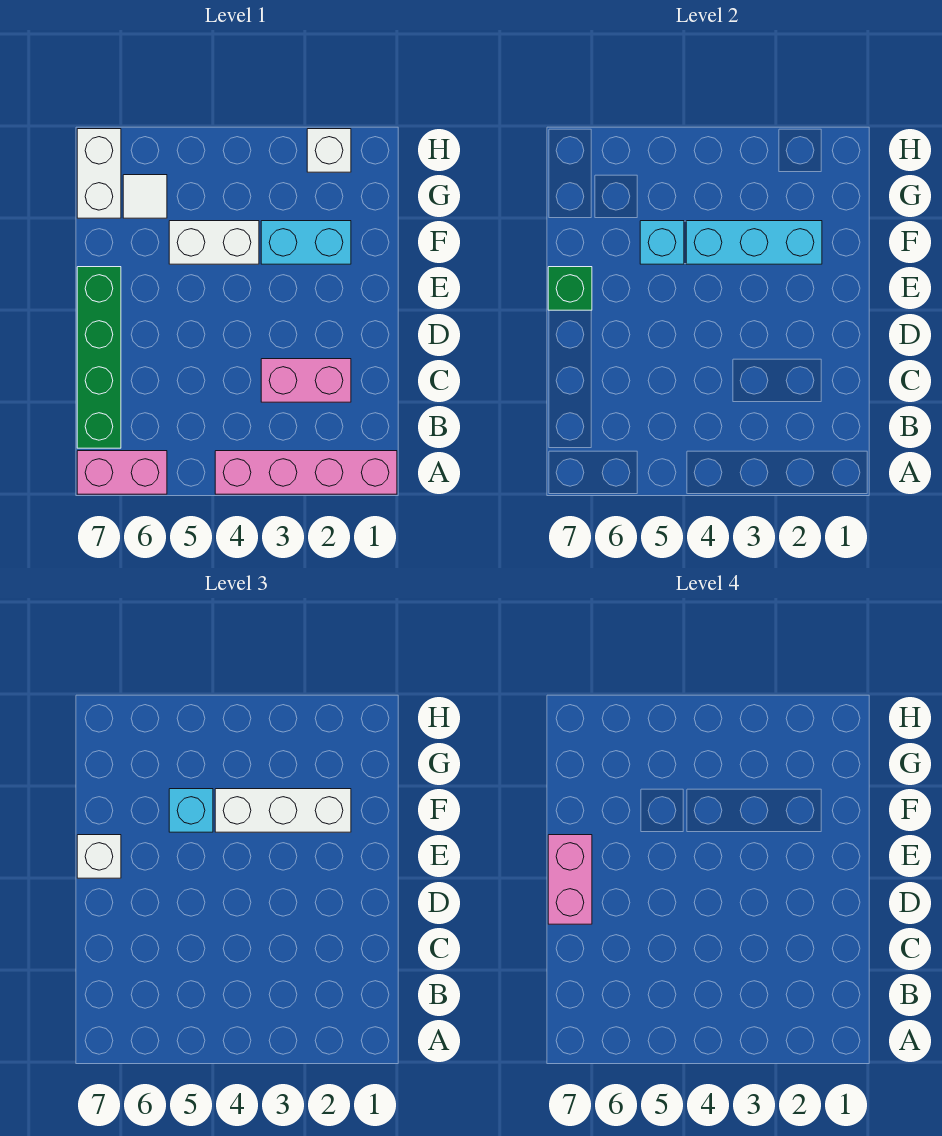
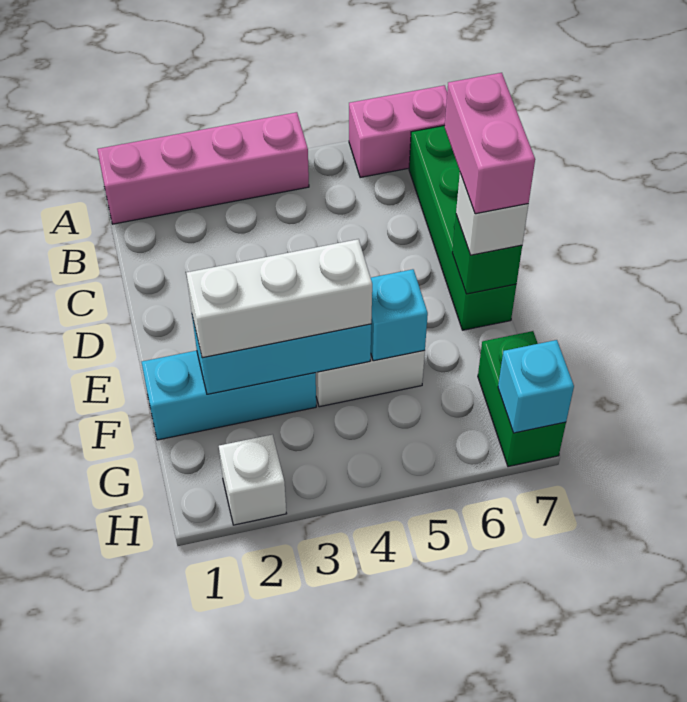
pink brick C2:C3 level 1 -> none
cyan brick F2:F3 level 1 -> cyan brick F1:F3 level 1
cyan brick F5 level 3 -> cyan brick H7 level 2
white tile G6 level 1 -> none
white brick G7:H7 level 1 -> green brick G7:H7 level 1

